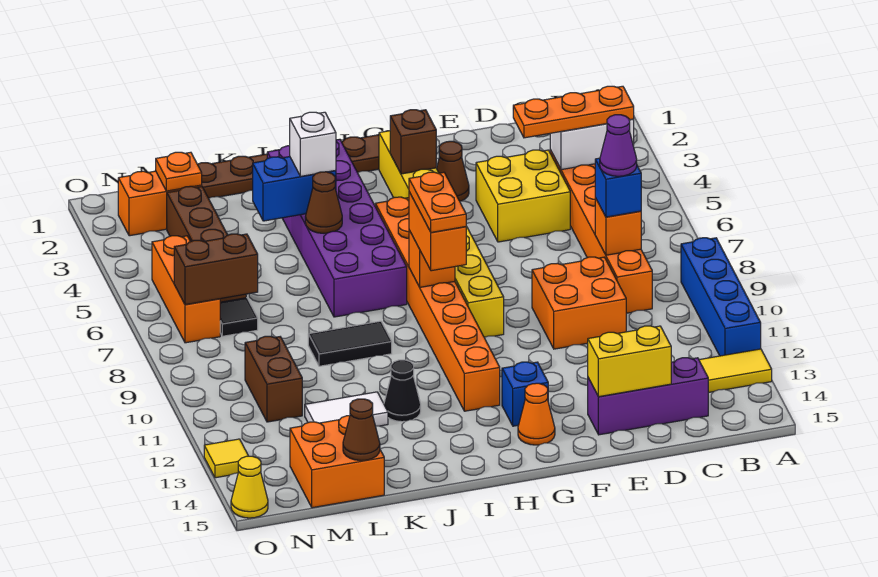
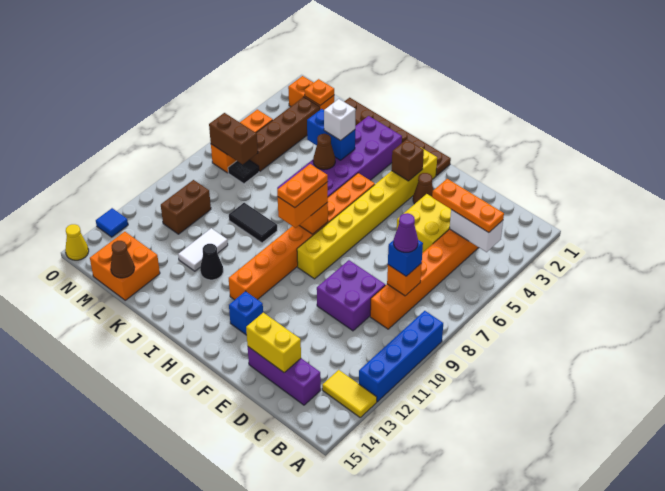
orange brick D9:E10 level 1 -> purple brick D9:E10 level 1
orange cone G14 level 1 -> none
white tile K12:L12 level 1 -> white tile K11:K12 level 1
yellow tile O13 level 1 -> blue tile O13 level 1

